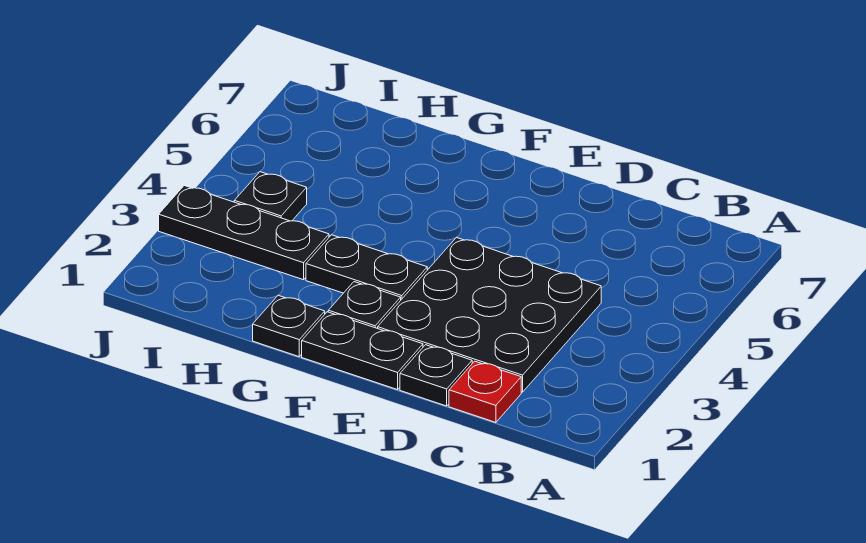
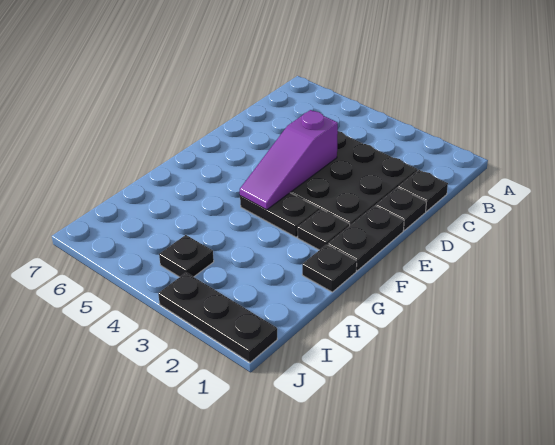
red plate C1 level 1 -> black plate C1 level 1
none -> purple slope D4:F4 level 2 top D
black plate F3:G3 level 1 -> black plate F3:F4 level 1
black plate H3:J3 level 1 -> black plate J1:J3 level 1

